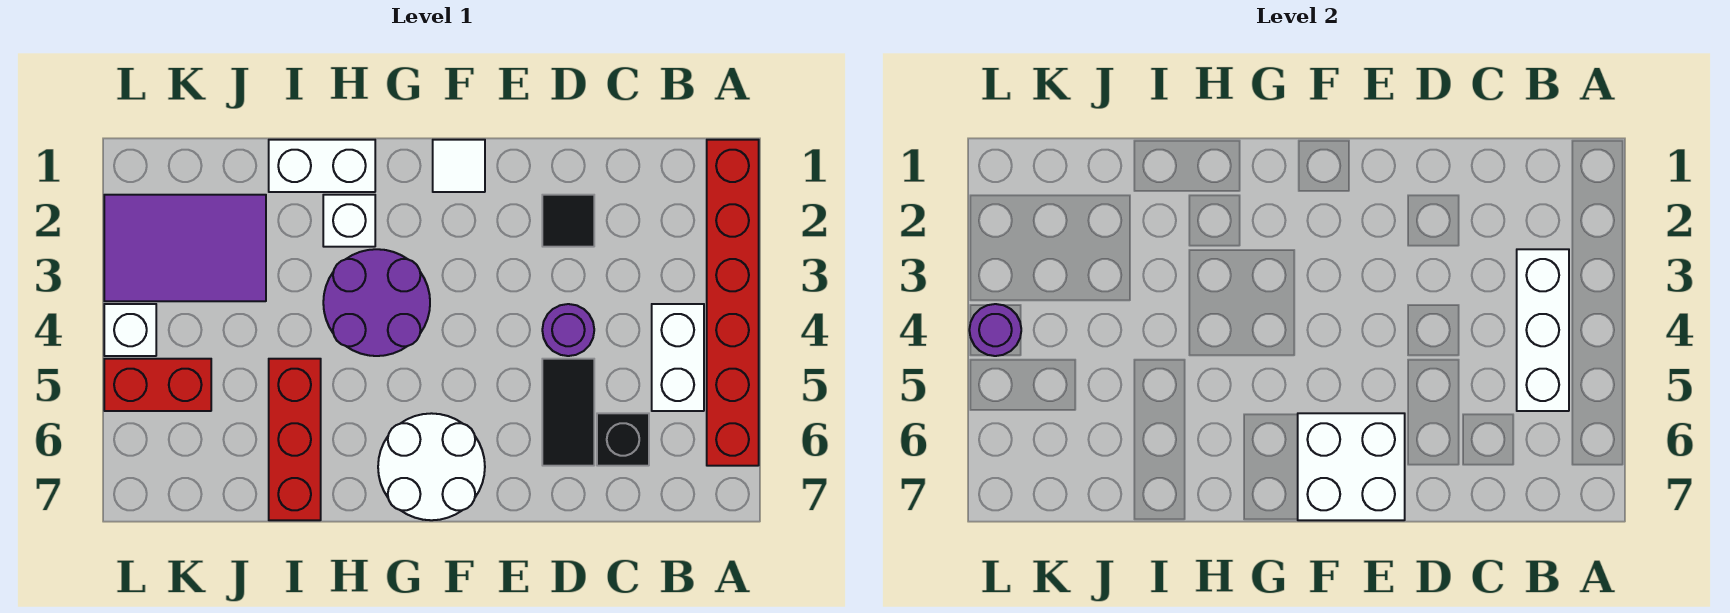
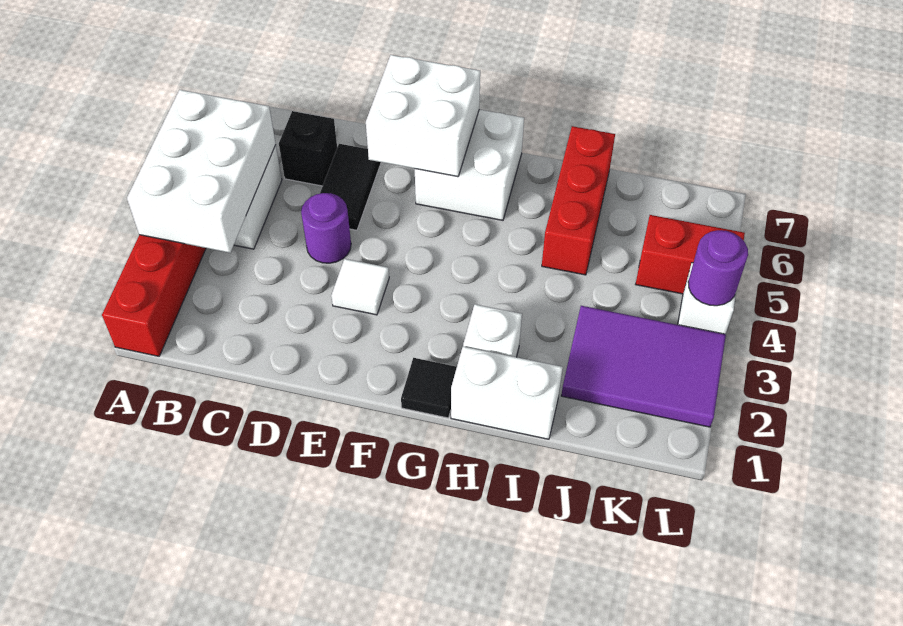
white brick B3:B5 level 2 -> white brick A3:B5 level 2
black tile D2 level 1 -> black tile G1 level 1
white tile F1 level 1 -> white tile E3 level 1
white round brick F6:G7 level 1 -> white brick F6:G7 level 1
purple round brick G3:H4 level 1 -> none

